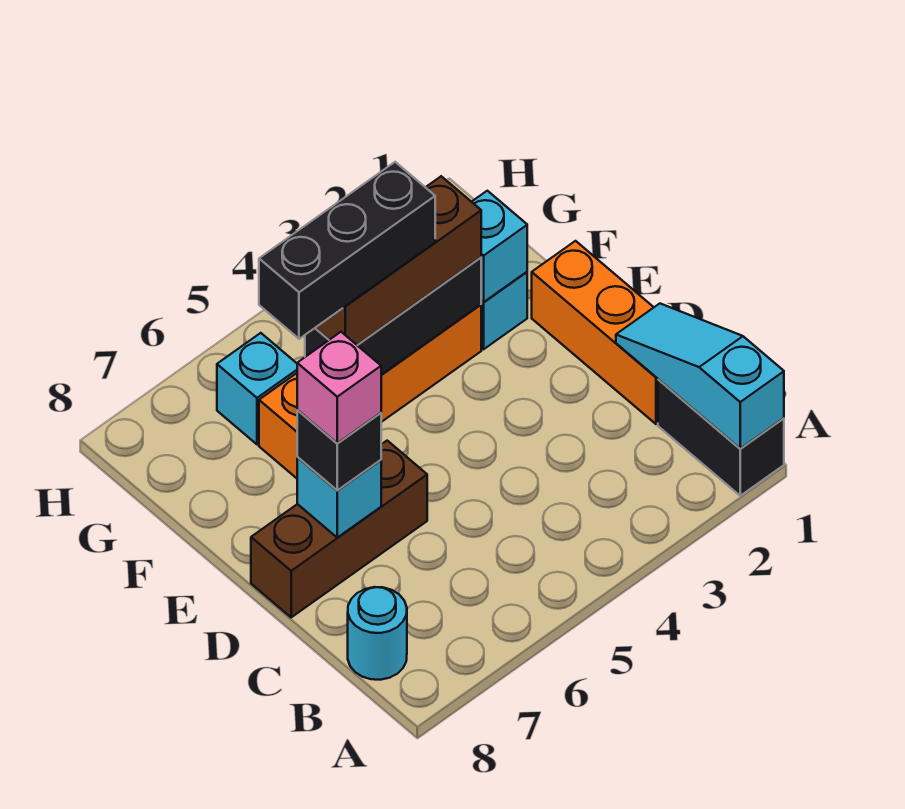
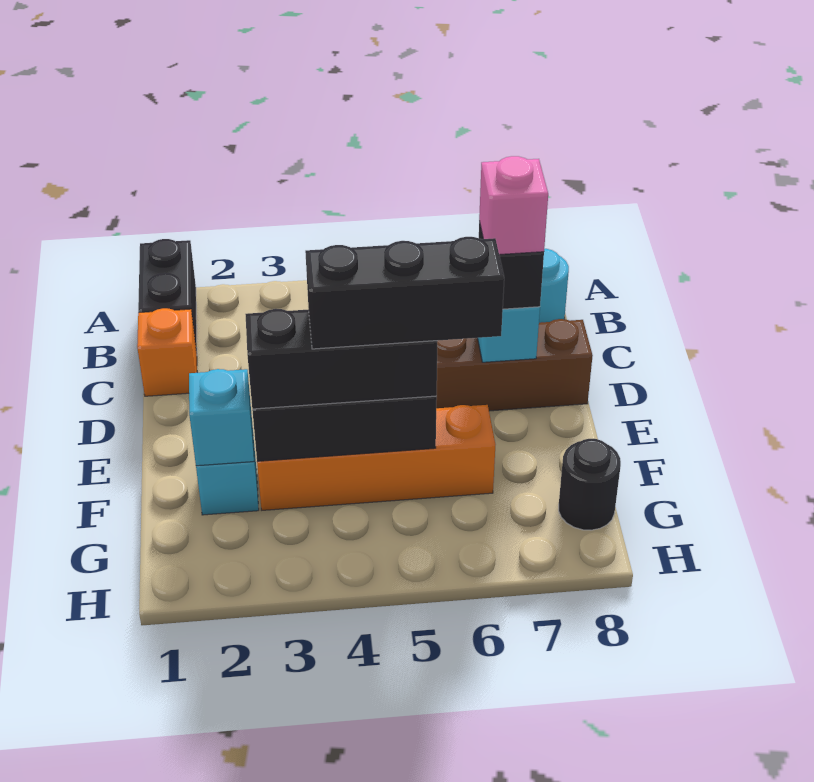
cyan slope A1:C1 level 2 top A -> none
orange brick C1:E1 level 1 -> orange brick C1 level 1
brown brick F3:F5 level 3 -> black brick F3:F5 level 3
cyan brick G6 level 1 -> none
none -> black round brick G8 level 1

